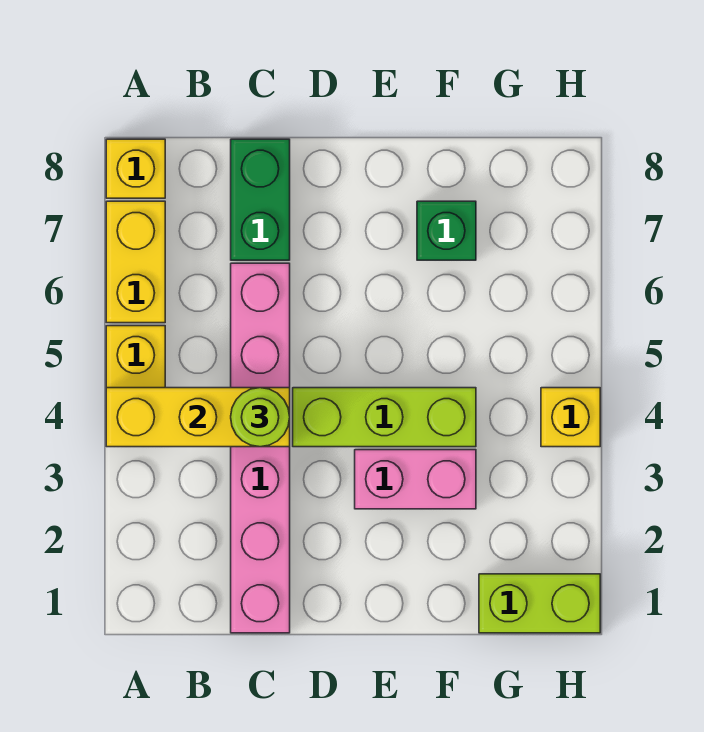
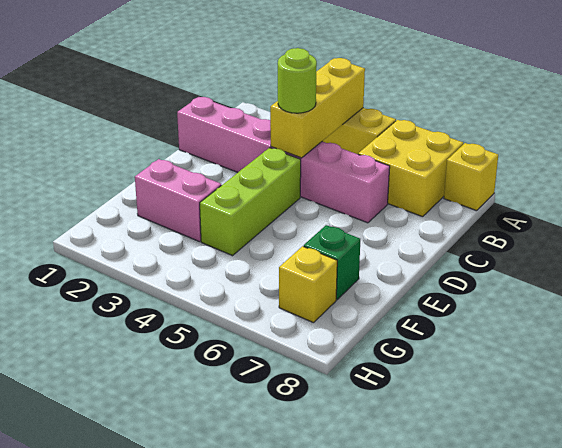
yellow brick A6:A7 level 1 -> yellow brick A6:B7 level 1
green brick C7:C8 level 1 -> none
pink brick E3:F3 level 1 -> pink brick F2:F3 level 1
lime brick G1:H1 level 1 -> none
yellow brick H4 level 1 -> yellow brick G7 level 1

